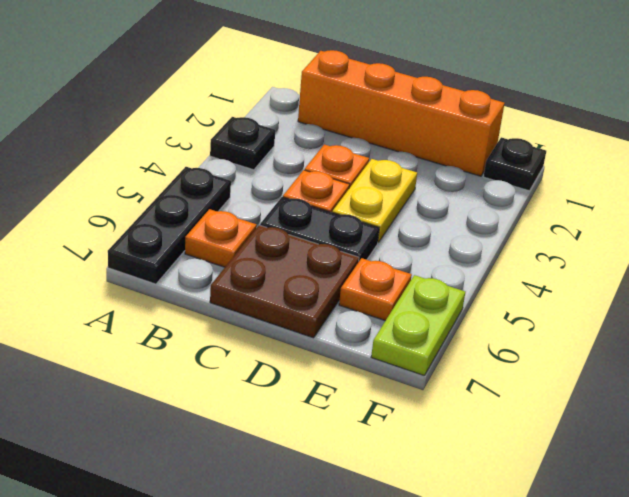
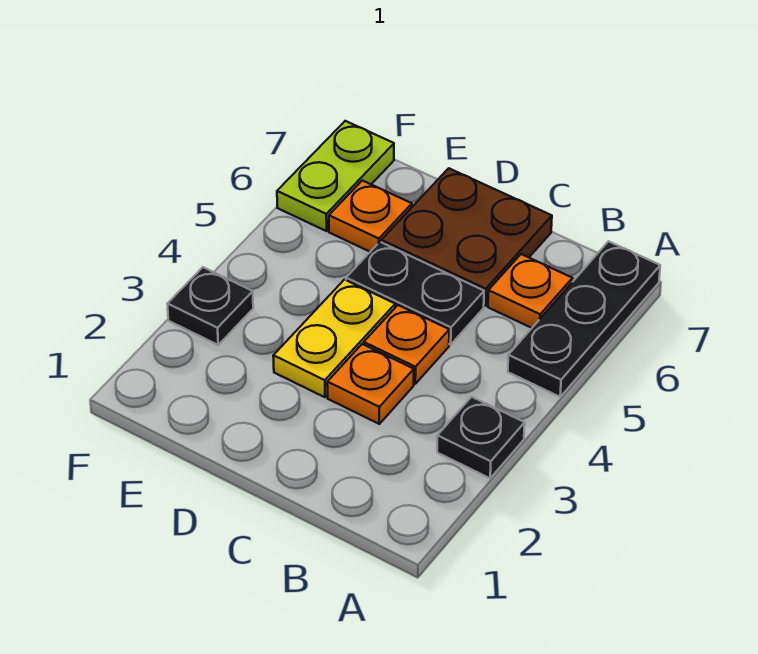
orange brick B1:E1 level 1 -> none
black plate F1 level 1 -> black plate F3 level 1

